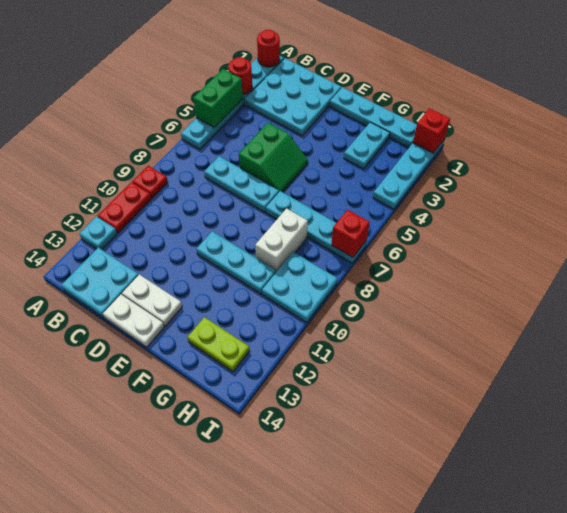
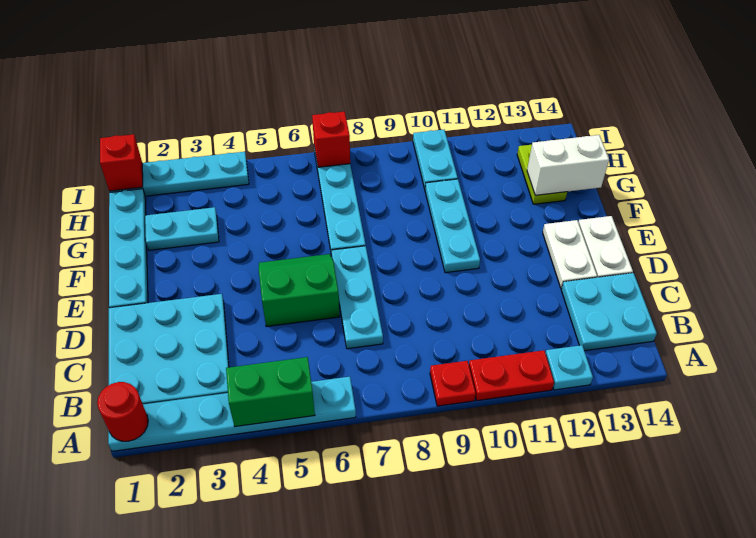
red round brick A3 level 2 -> none
white brick G8:G9 level 1 -> white brick G13:G14 level 2
cyan plate H9:I10 level 1 -> cyan plate H10:I10 level 1

